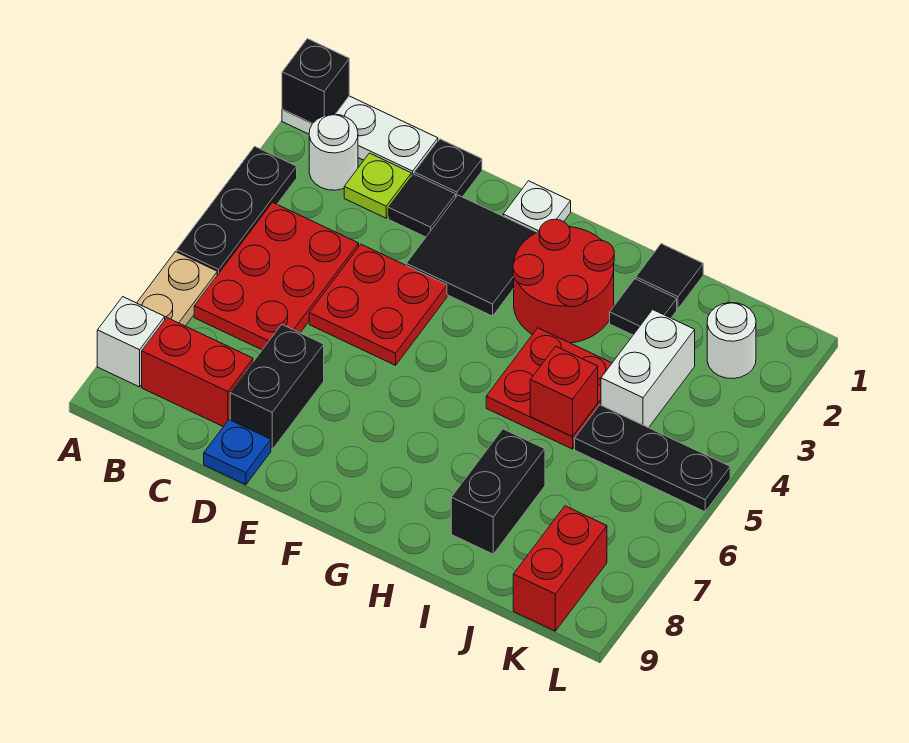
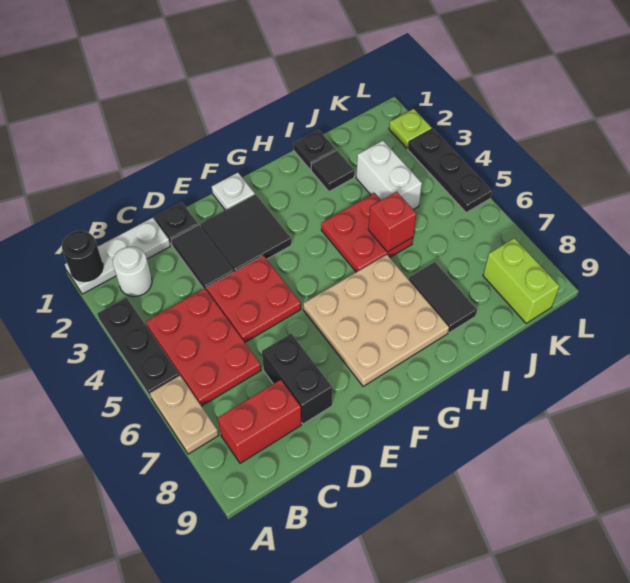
black brick A1 level 2 -> black round brick A1 level 2
white brick A8 level 1 -> none
lime plate C2 level 1 -> lime plate L2 level 1
black tile D2 level 1 -> black tile D2:D3 level 1
blue plate D9 level 1 -> none
none -> tan plate F6:H8 level 1
red round brick G2:H3 level 1 -> none
black tile I1 level 1 -> black plate I1 level 1
black brick I7:I8 level 1 -> black tile I7:I8 level 1
black plate J5:L5 level 1 -> black plate L3:L5 level 1
white round brick K2 level 1 -> none
red brick K8:K9 level 1 -> lime brick K8:K9 level 1

